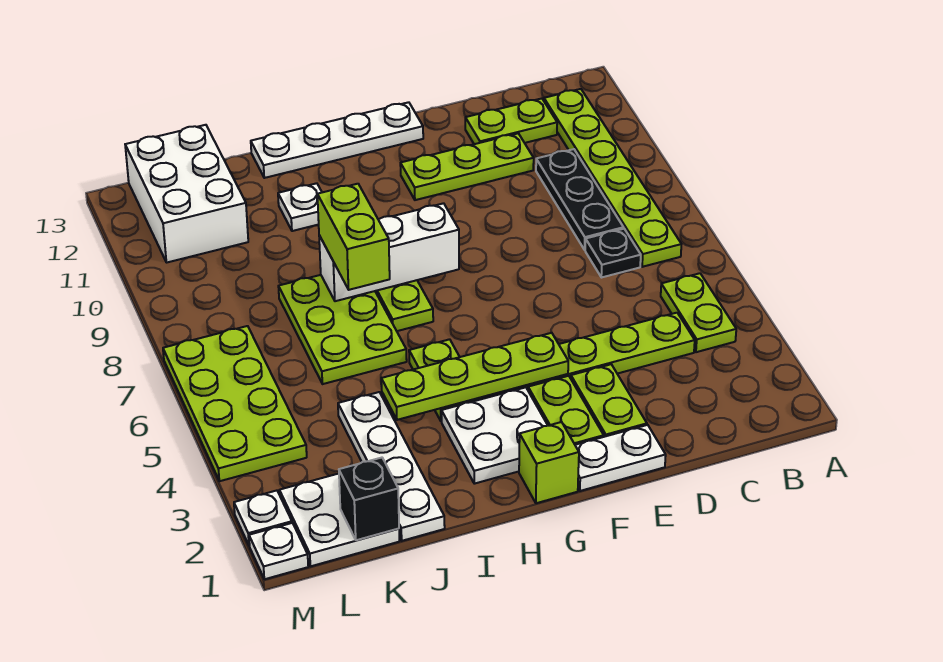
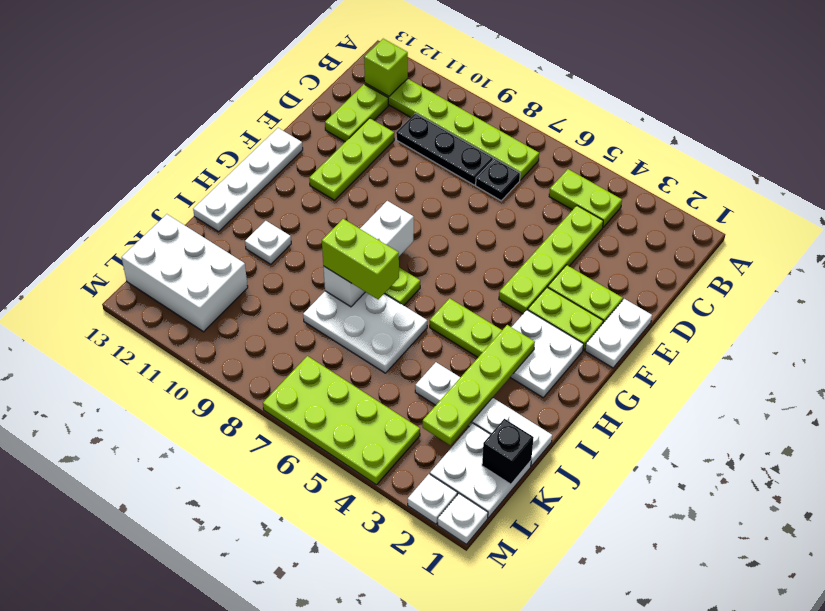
lime plate F4:I4 level 2 -> lime plate H3:K3 level 2
lime brick G1 level 1 -> lime brick B12 level 2
lime plate I6:J8 level 1 -> white plate I6:J8 level 1

